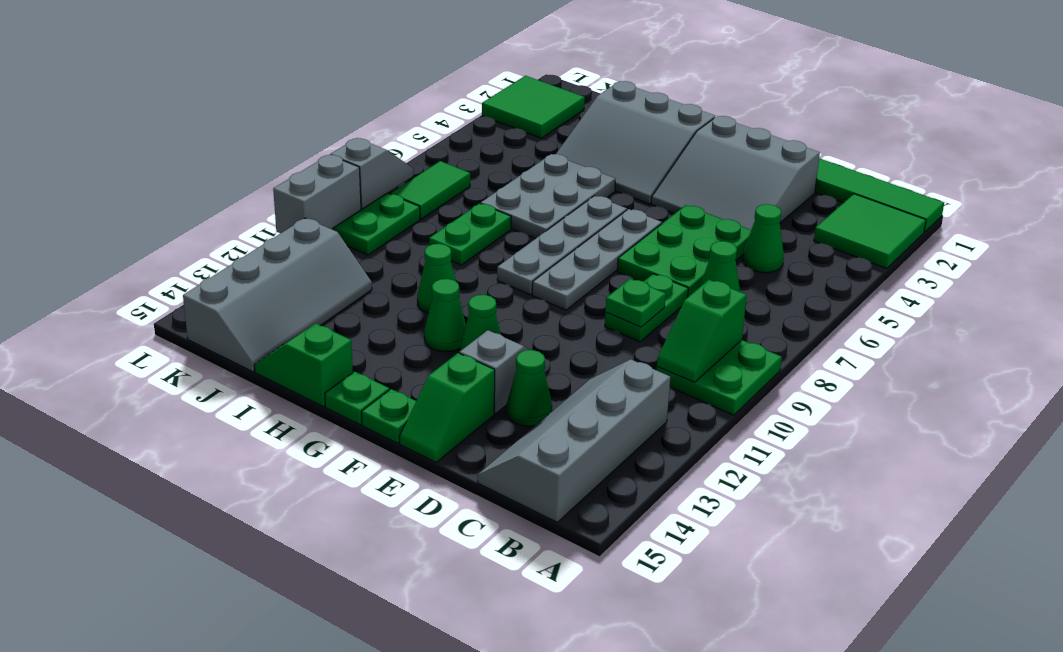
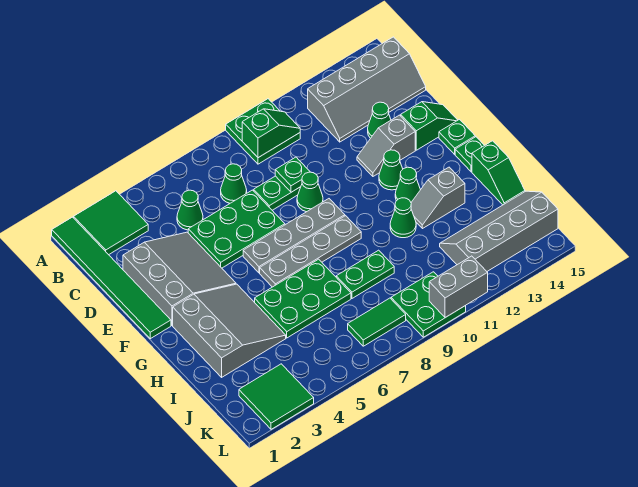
none -> green cone E9 level 1
grey plate H5:I7 level 1 -> green plate H5:I7 level 1
grey slope L8:L9 level 2 top 9 -> grey slope H12:H13 level 1 top 13

